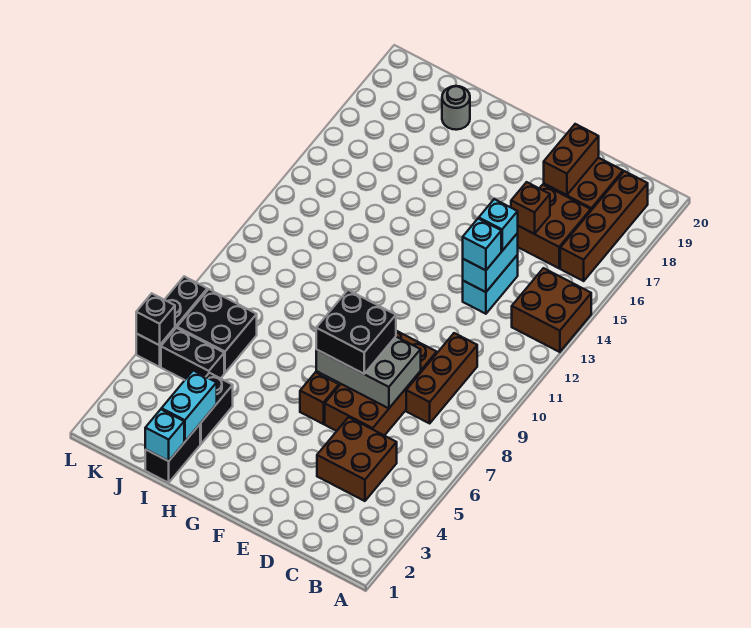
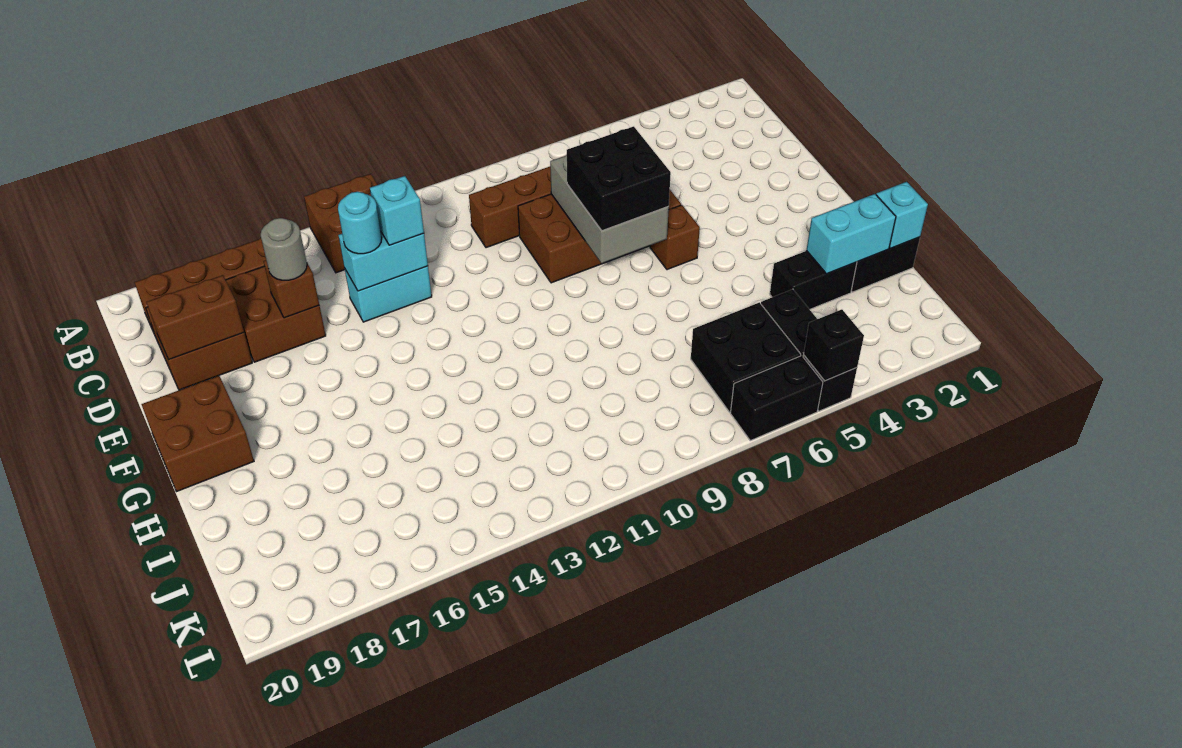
brown brick C4:D5 level 1 -> brown brick F19:G20 level 1
cyan brick D14 level 3 -> cyan round brick D14 level 3
grey round brick I19 level 1 -> grey round brick D16 level 3

